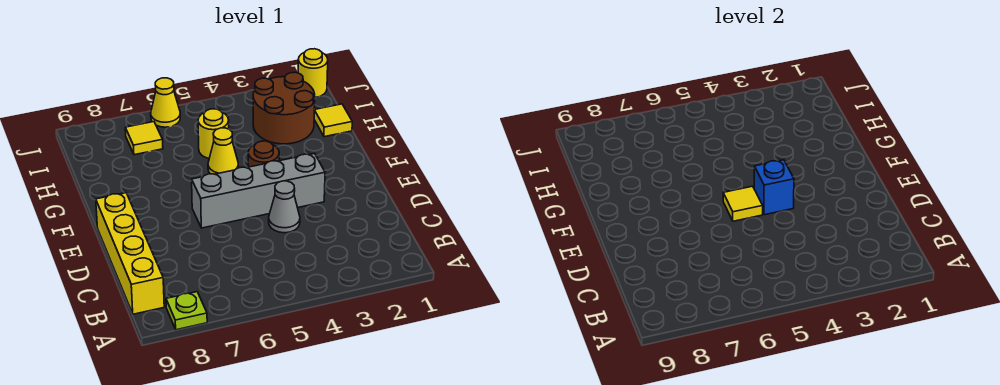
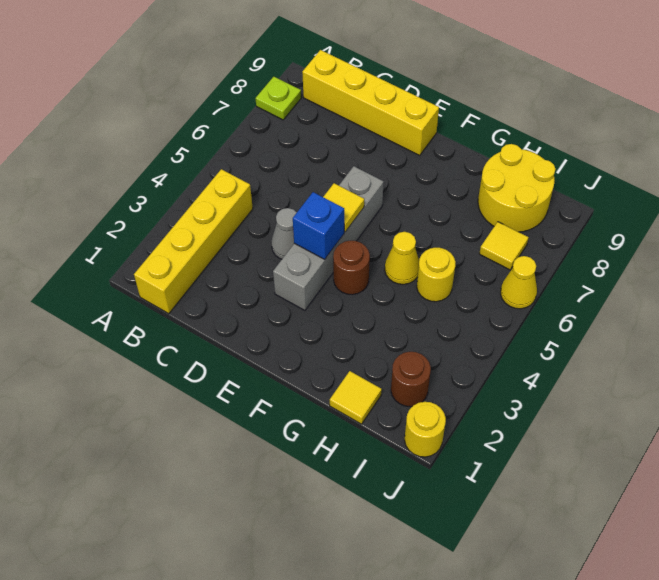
none -> yellow brick B1:B4 level 1
brown round brick H2:I3 level 1 -> brown round brick I2 level 1
none -> yellow round brick H8:I9 level 1

